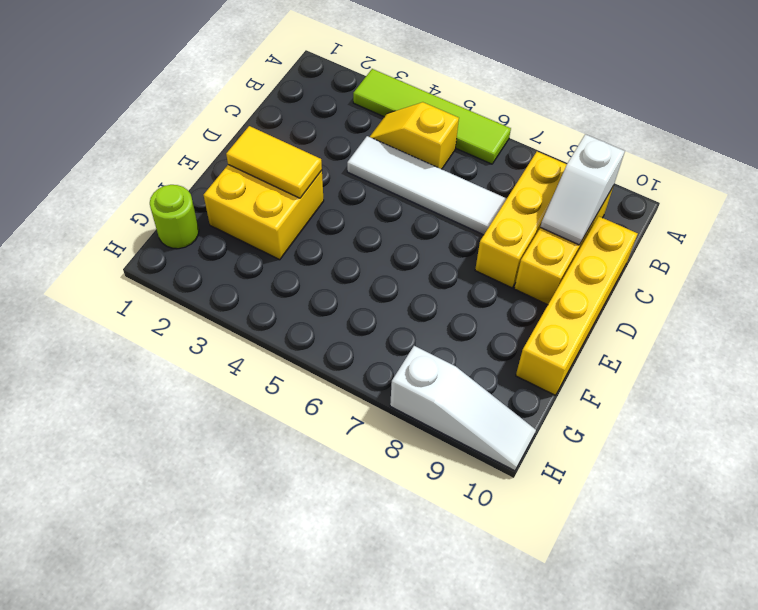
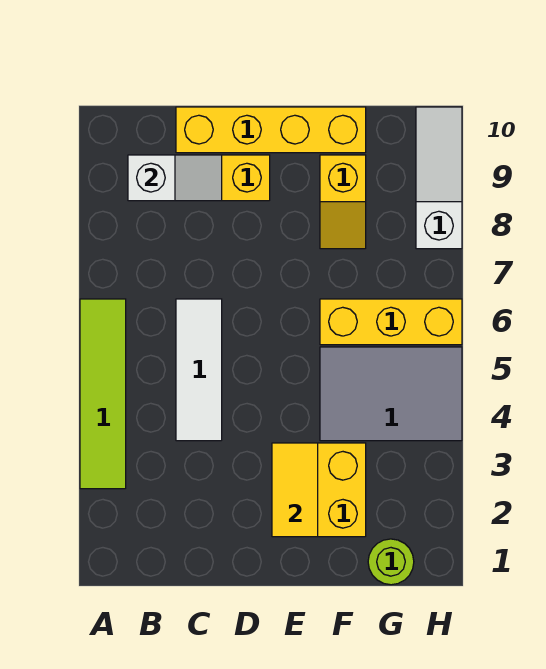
yellow slope B4:B5 level 1 top 5 -> yellow slope F8:F9 level 1 top 9
yellow brick B8:D8 level 1 -> yellow brick F6:H6 level 1
white tile C4:C7 level 1 -> white tile C4:C6 level 1
none -> grey tile F4:H5 level 1

